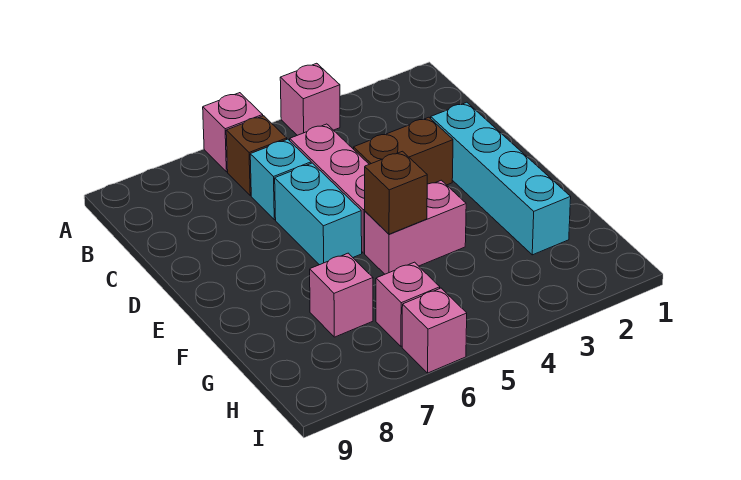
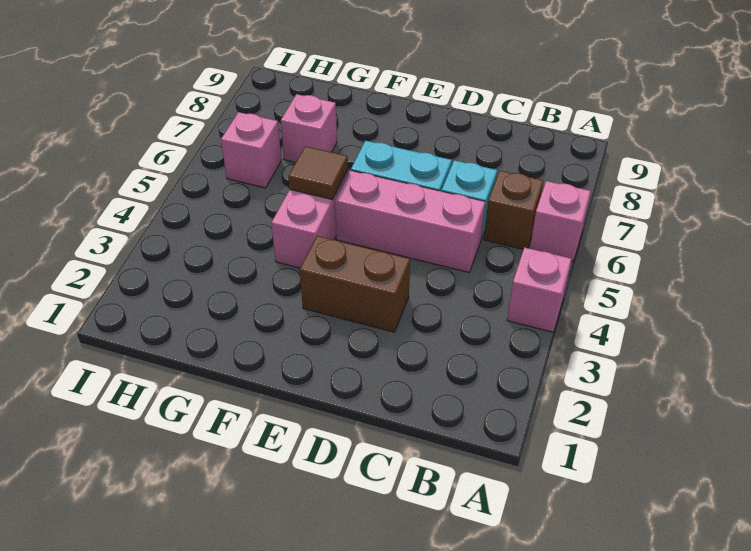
cyan brick D2:G2 level 1 -> none
brown brick D3:D4 level 1 -> brown brick D3:E3 level 1
brown brick F5 level 2 -> brown tile F5 level 2
pink brick I6 level 1 -> none

